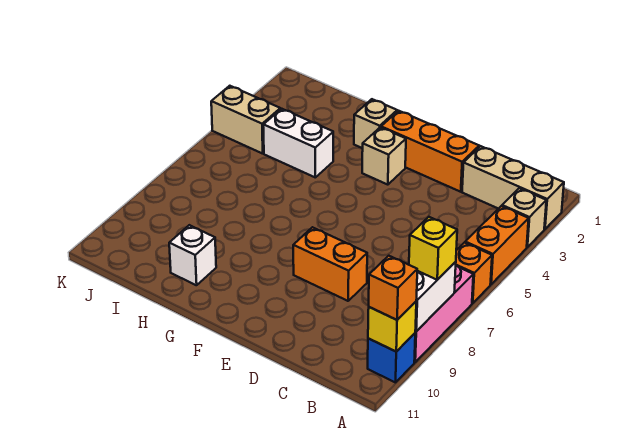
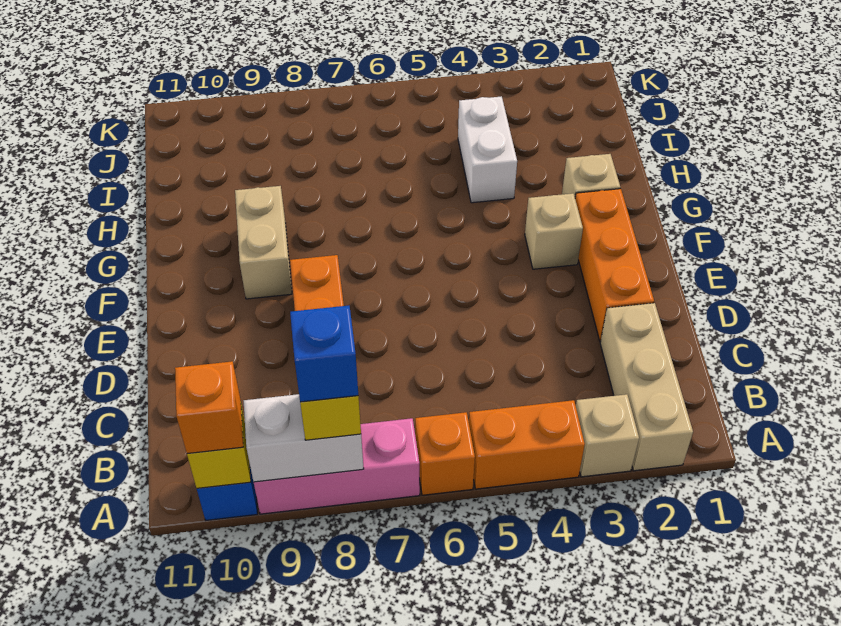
none -> blue brick A8 level 4
white brick H10 level 1 -> none
tan brick J4:K4 level 1 -> tan brick F9:G9 level 1

